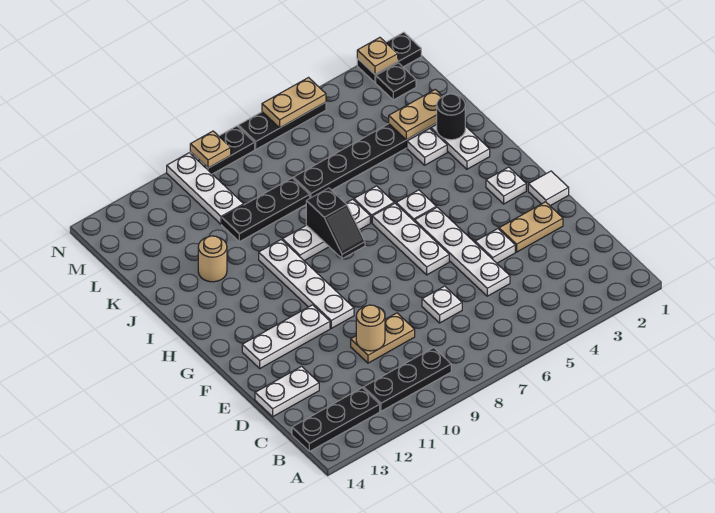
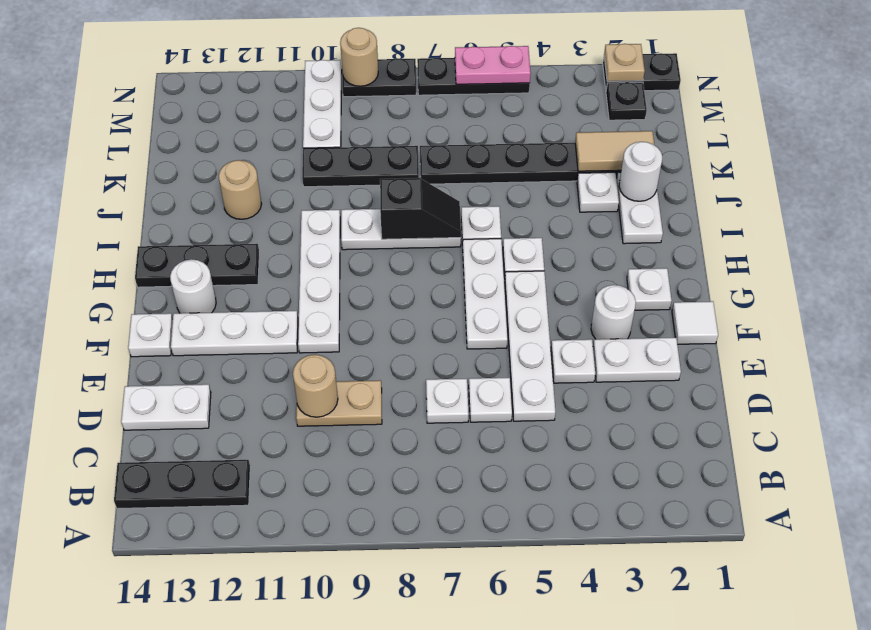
black plate B9:B11 level 1 -> black plate H12:H14 level 1
none -> white plate D6 level 1
tan plate E2:E3 level 1 -> white plate E2:E3 level 1
none -> white round brick F3 level 1
none -> white plate F14 level 1
none -> white round brick G13 level 1
black slope H8:I8 level 2 top I -> black slope I7:I8 level 2 top 8
black round brick J2 level 2 -> white round brick J2 level 2
tan plate K2:K3 level 2 -> tan tile K2:K3 level 2
tan plate N5:N6 level 2 -> pink plate N5:N6 level 2
tan plate N9 level 2 -> tan round brick N9 level 2

